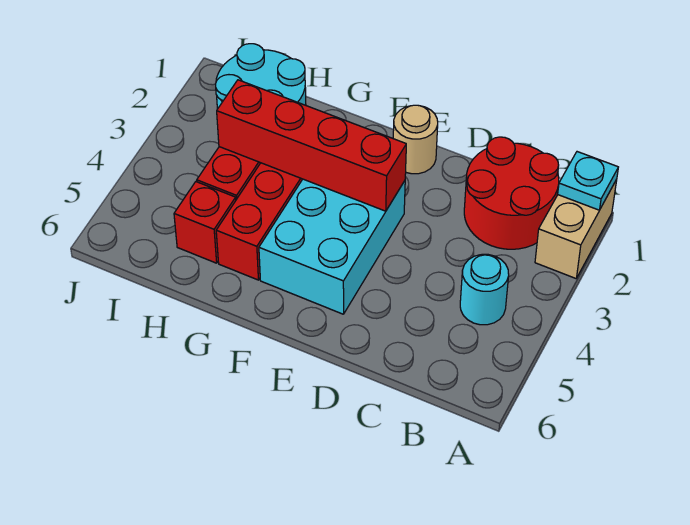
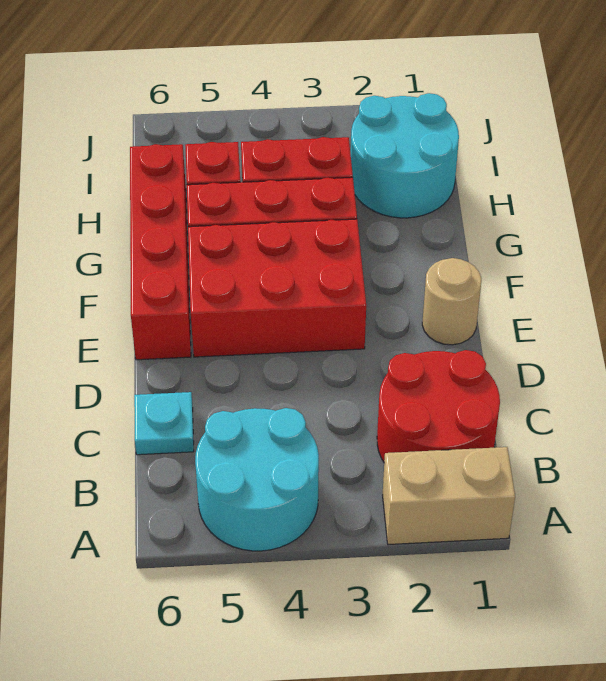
cyan plate A1 level 2 -> cyan plate C6 level 1
cyan round brick B4 level 1 -> cyan round brick A4:B5 level 1
cyan brick E3:F5 level 1 -> red brick E3:F5 level 1
red brick E3:H3 level 2 -> red brick E6:H6 level 1

